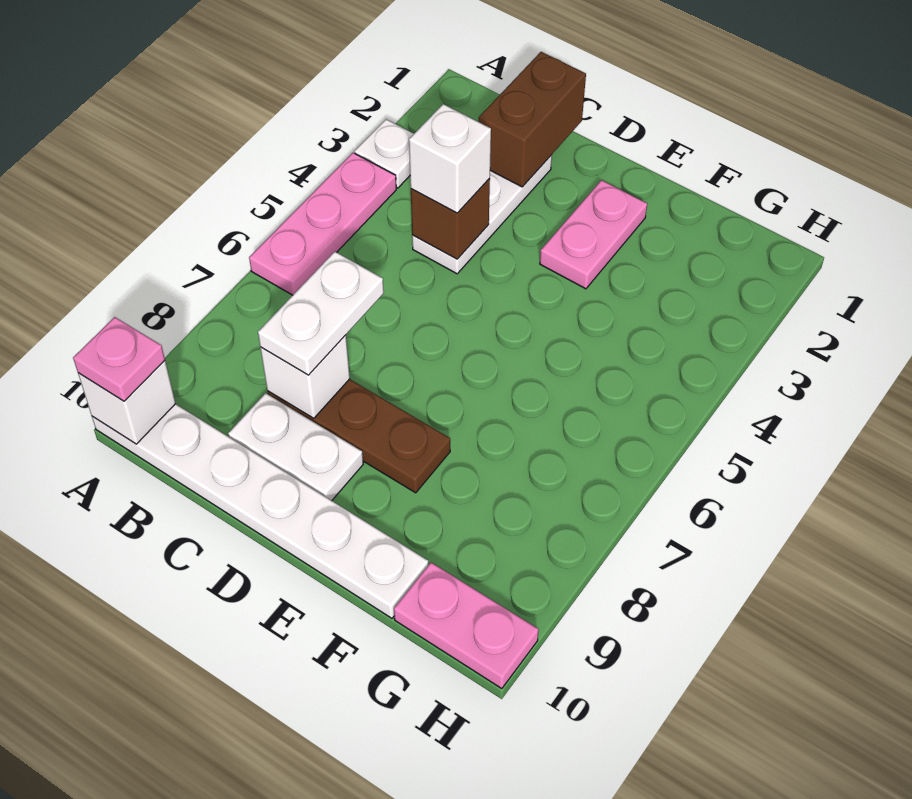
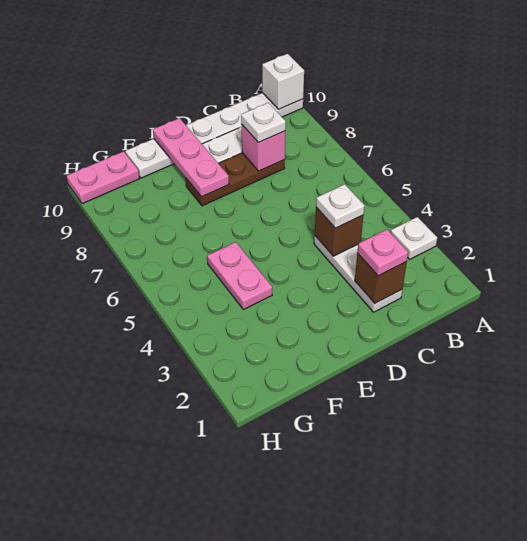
pink plate A4:A6 level 1 -> pink plate E8:E10 level 2
pink plate A10 level 3 -> pink plate C2 level 3
brown brick C1:C2 level 2 -> brown brick C2 level 2
white brick C4 level 3 -> white plate C4 level 3
white plate C7:C8 level 3 -> white plate C8 level 3
white brick C8 level 2 -> pink brick C8 level 2
pink plate E2:E3 level 1 -> pink plate F4:F5 level 1

